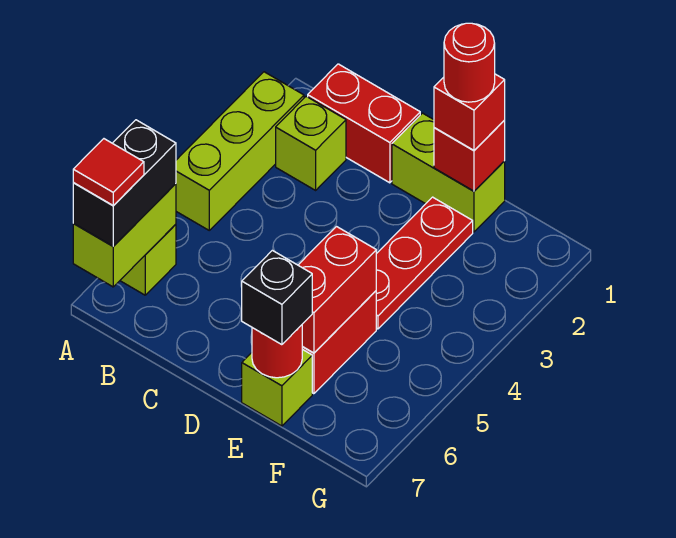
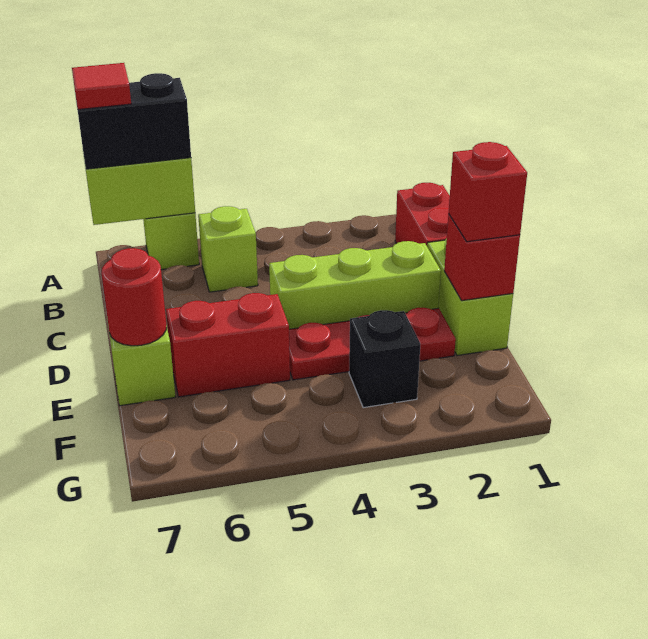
lime brick A2:A4 level 1 -> lime brick D2:D4 level 1
lime brick B2 level 1 -> lime brick B5 level 1
red round brick E1 level 4 -> none
red brick E5:E6 level 2 -> none
black brick E7 level 3 -> black brick F3 level 1

